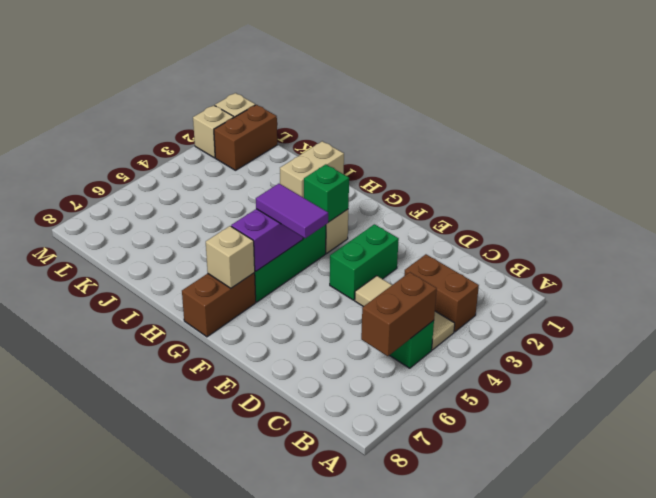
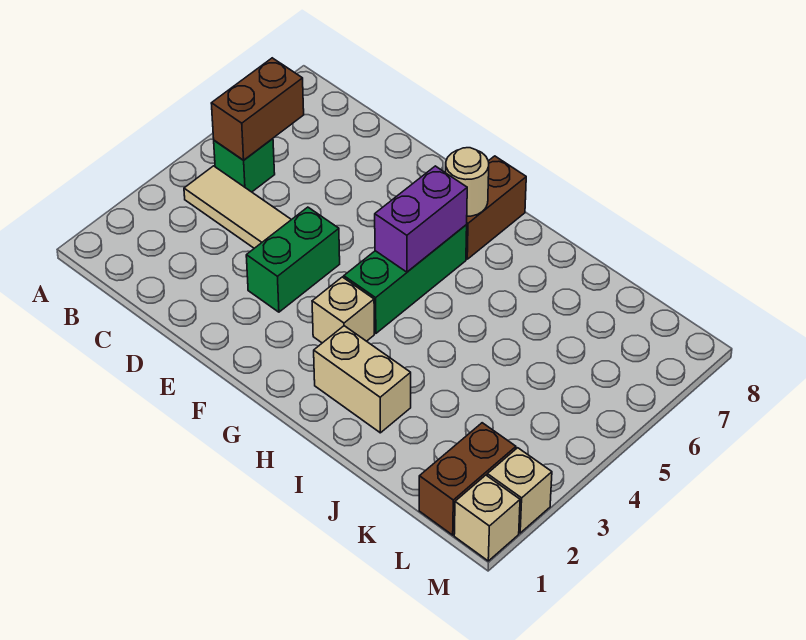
brown brick B3:C3 level 1 -> none
purple tile F5:G5 level 3 -> none
green brick G3 level 2 -> none
tan brick G7 level 2 -> tan round brick G7 level 2
tan brick I1:I2 level 1 -> tan brick H2:I2 level 1

